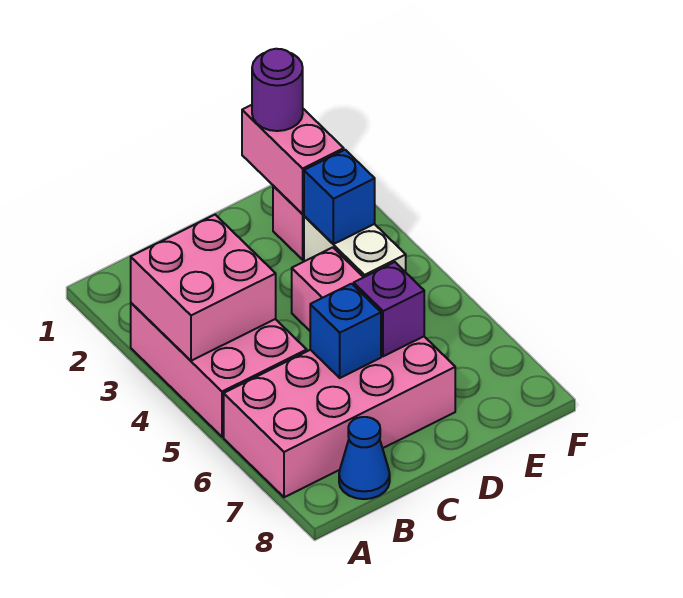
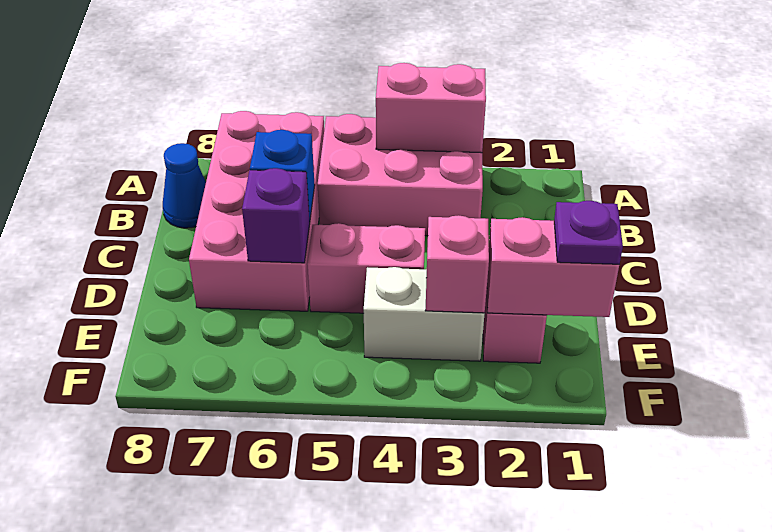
pink brick A3:B4 level 2 -> pink brick A3:A4 level 2
purple round brick E1 level 3 -> purple plate E1 level 3
blue brick E3 level 2 -> pink brick E3 level 2

